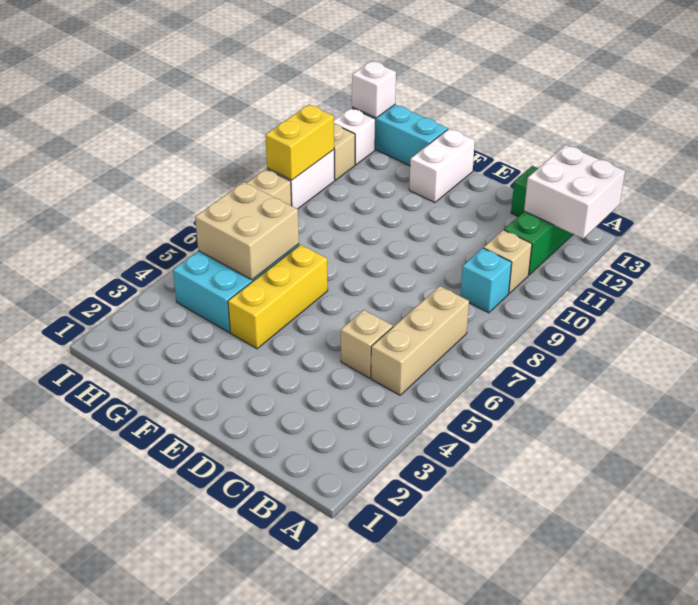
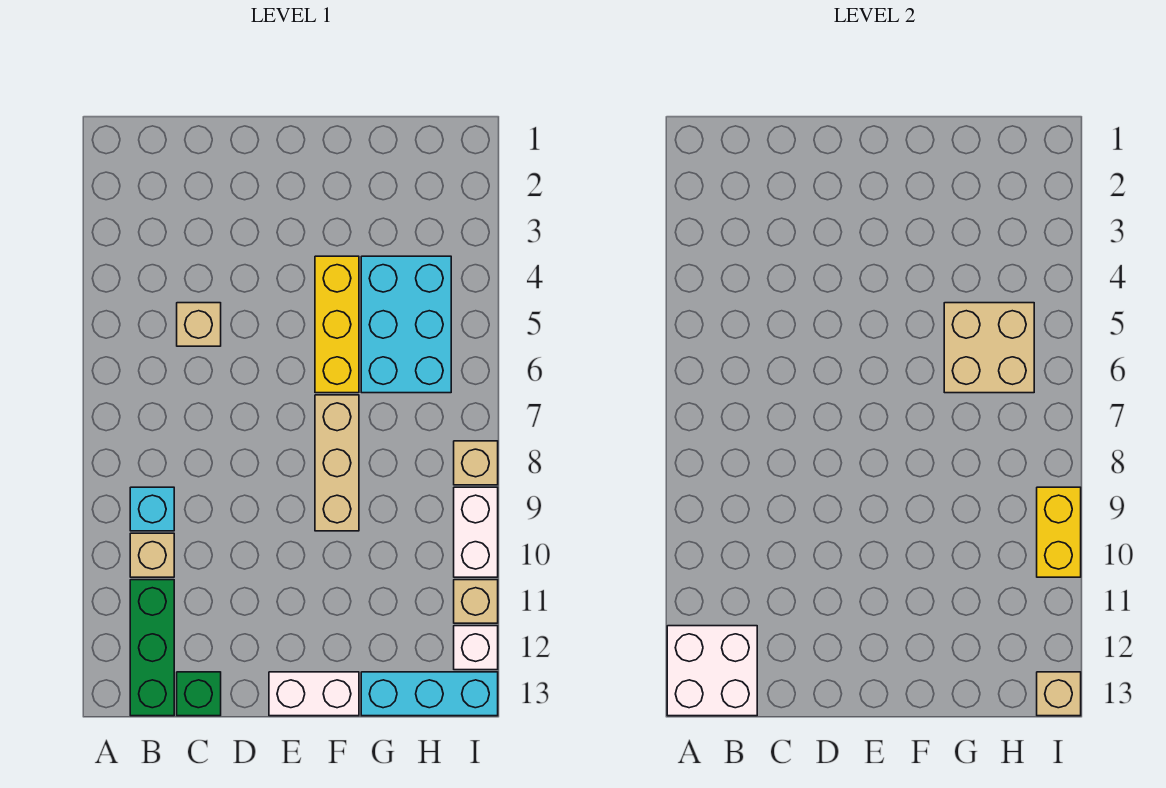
tan brick B5:B7 level 1 -> tan brick F7:F9 level 1
white brick F12:F13 level 1 -> white brick E13:F13 level 1
white brick I13 level 2 -> tan brick I13 level 2

